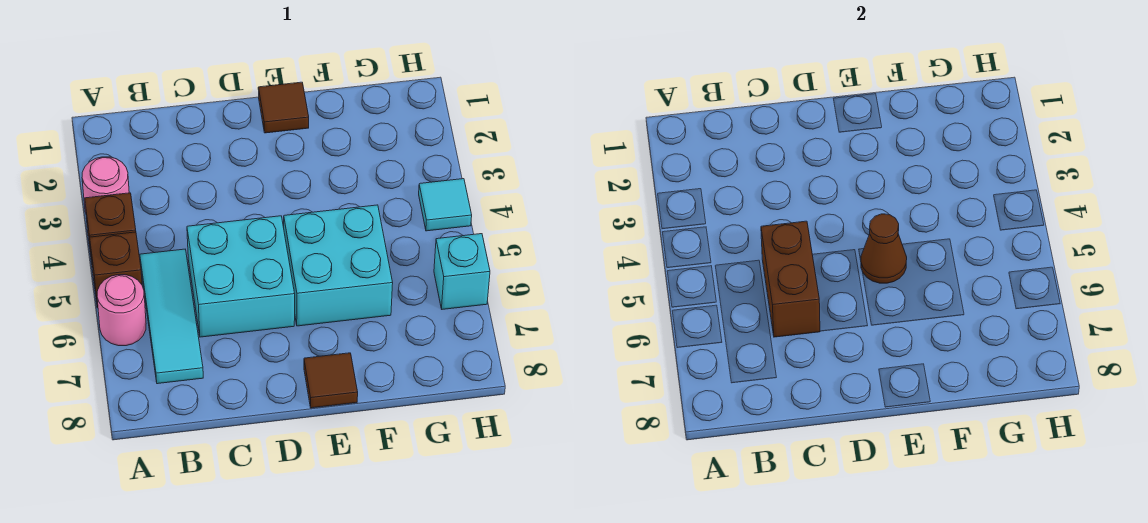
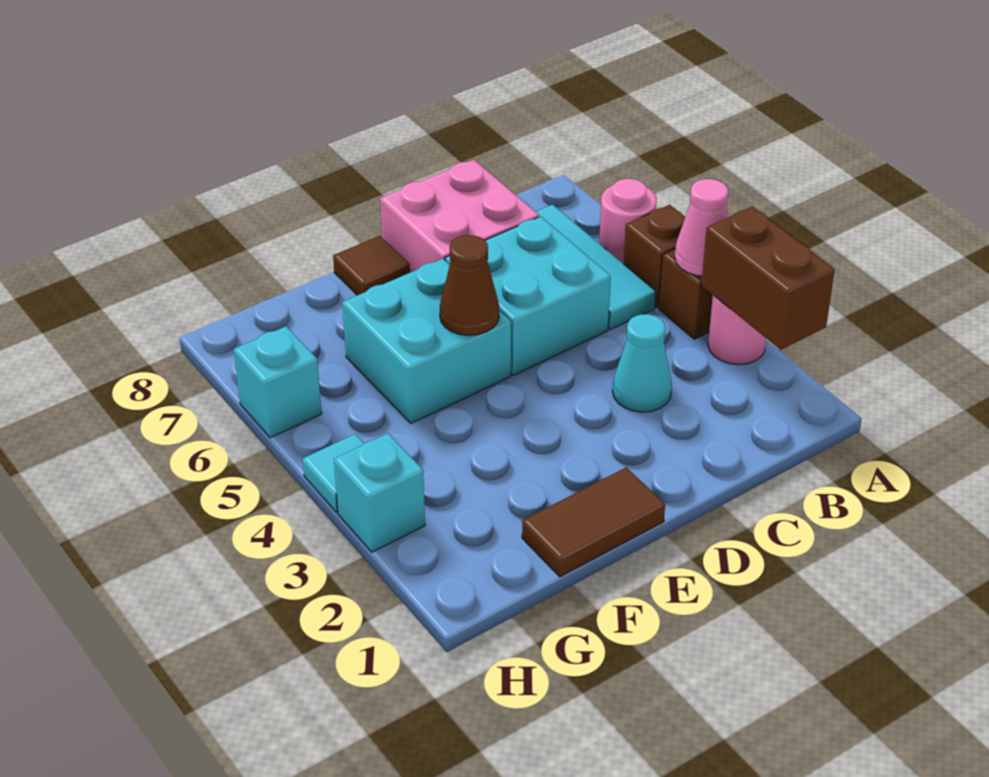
none -> pink cone A4 level 2
none -> cyan cone C3 level 1
brown brick C5:C6 level 2 -> brown brick A2:A3 level 2
none -> pink brick C7:D8 level 1
brown tile E1 level 1 -> brown tile E1:F1 level 1
none -> cyan brick H3 level 1

